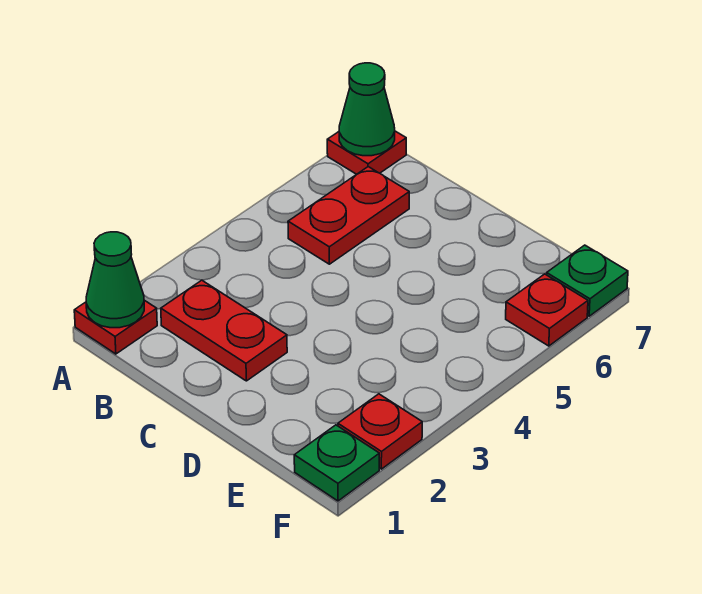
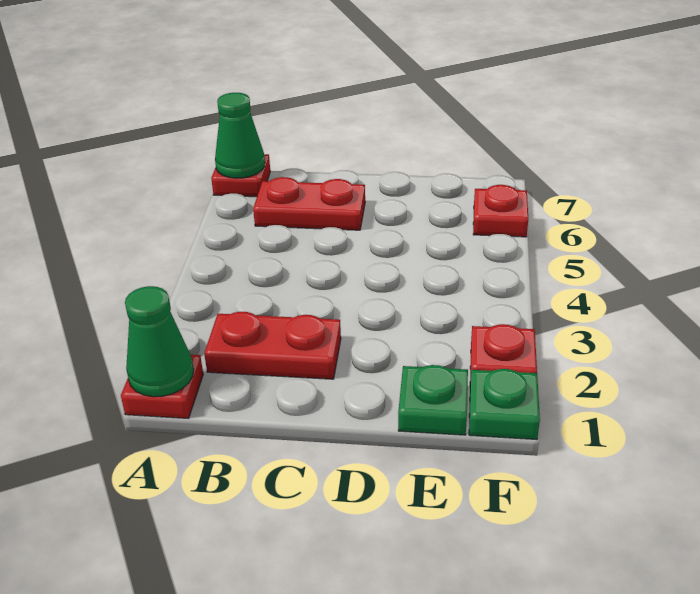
red plate B5:B6 level 1 -> red plate B6:C6 level 1
green plate F7 level 1 -> green plate E1 level 1

